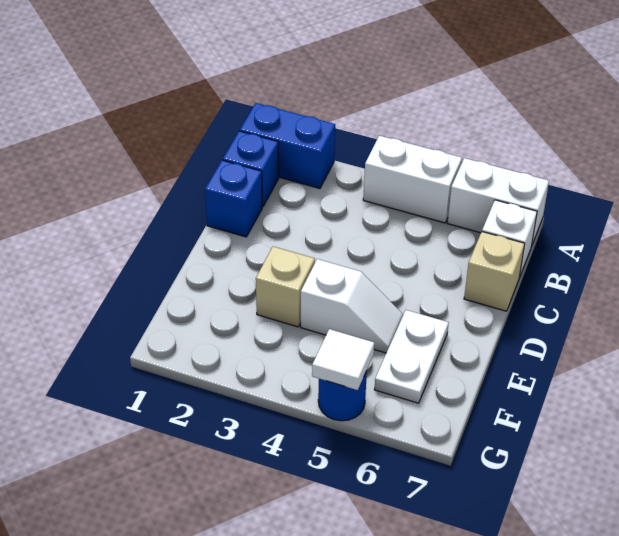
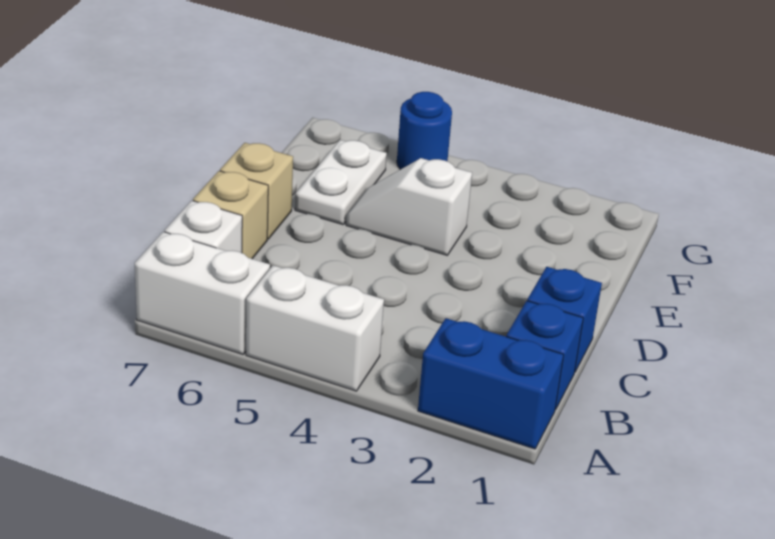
tan brick E3 level 1 -> tan brick D7 level 1
white tile G5 level 2 -> none

